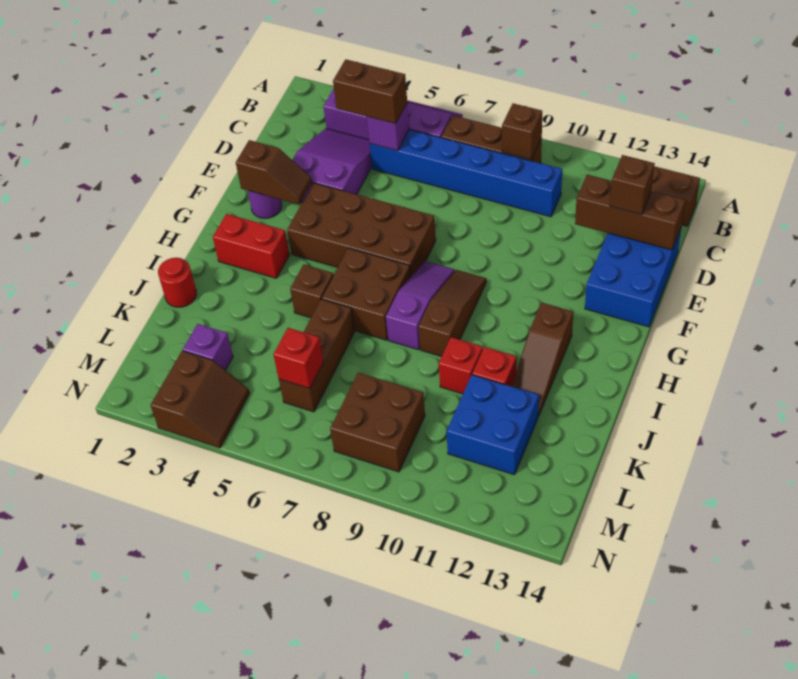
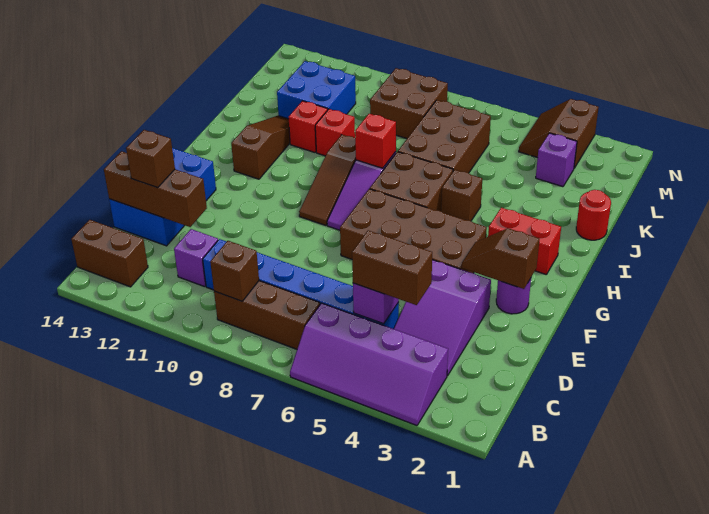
none -> purple brick C11 level 1
brown brick J6:L6 level 1 -> brown brick J6:L7 level 1
red brick L6 level 2 -> red brick I8 level 2

